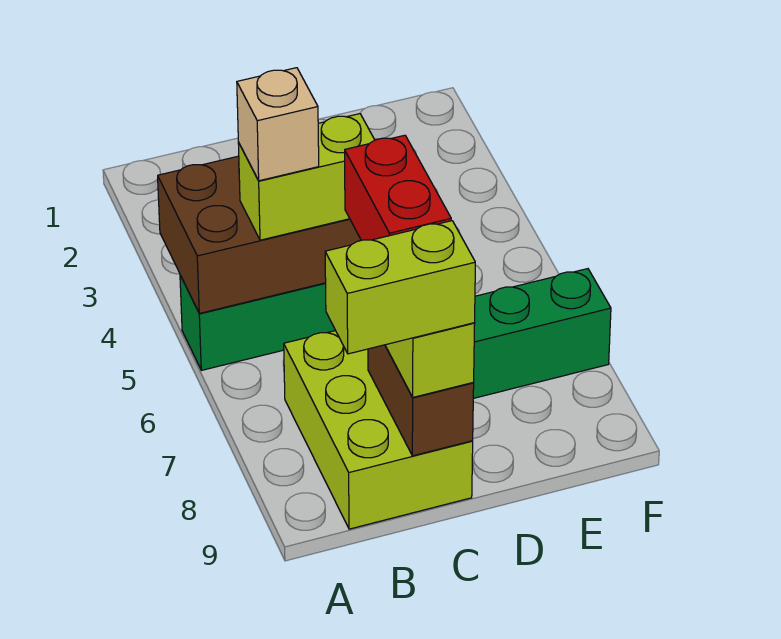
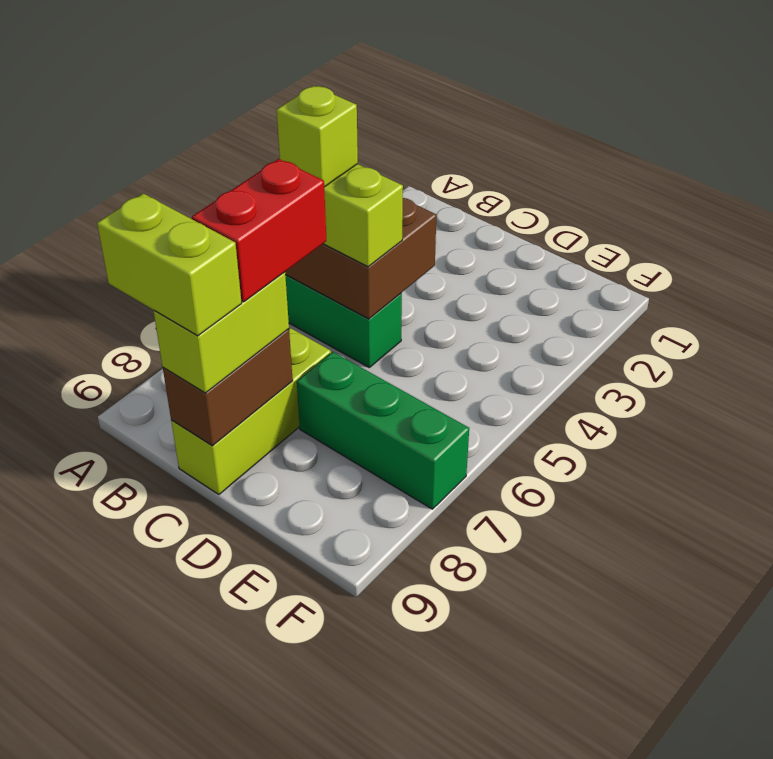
tan brick B5 level 4 -> lime brick B5 level 4
lime brick B7:C9 level 1 -> lime brick C7:C9 level 1

